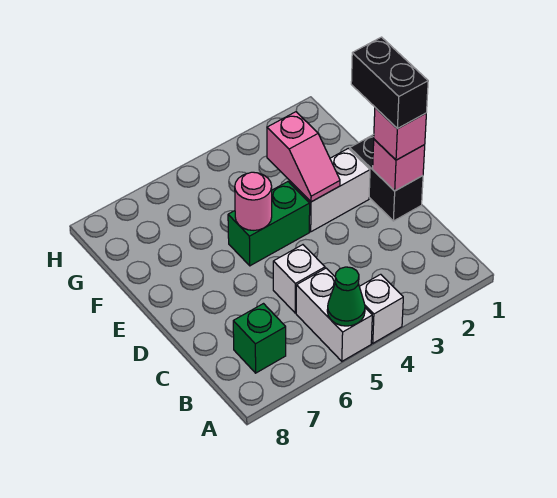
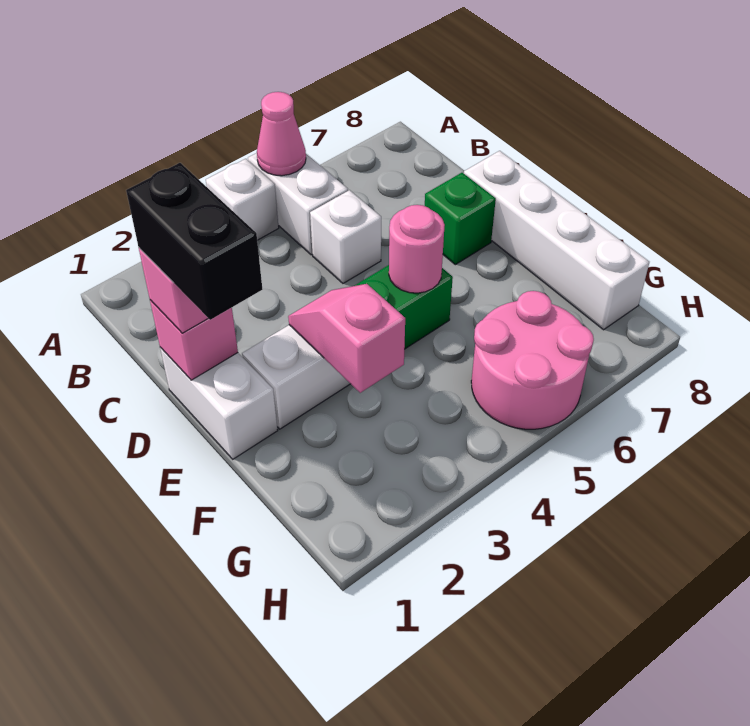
green cone A5 level 2 -> pink cone A5 level 2
green brick B7 level 1 -> green brick D7 level 1
black brick D1:E1 level 1 -> white brick D1:E1 level 1
none -> white brick D8:G8 level 1
none -> pink round brick G5:H6 level 1

